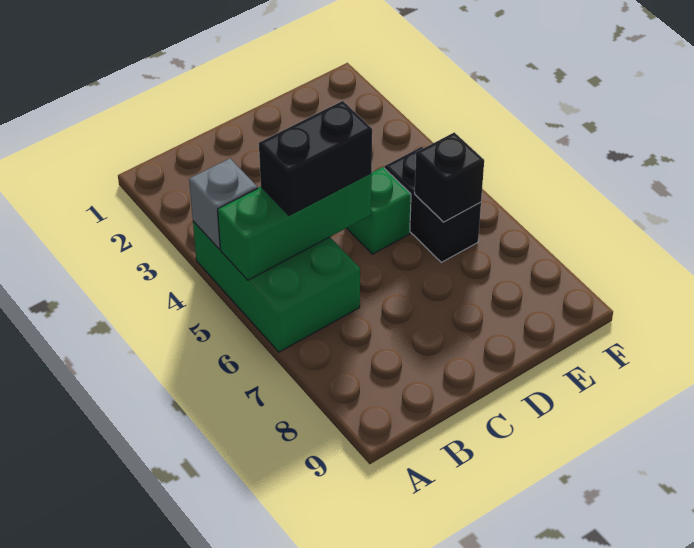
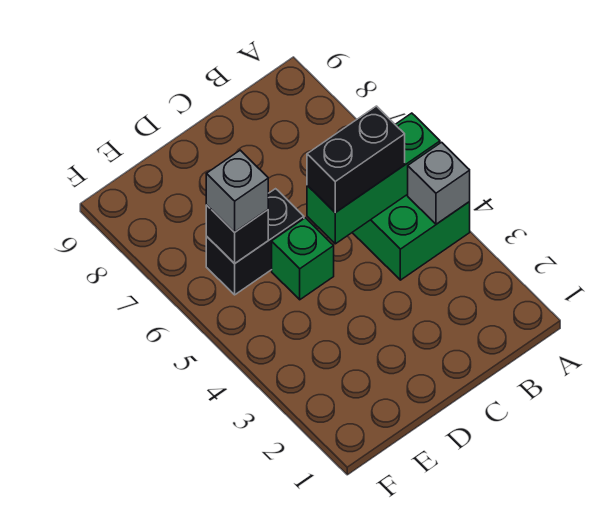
black brick E5:E6 level 1 -> black brick D6:E6 level 1
none -> grey brick E6 level 3

